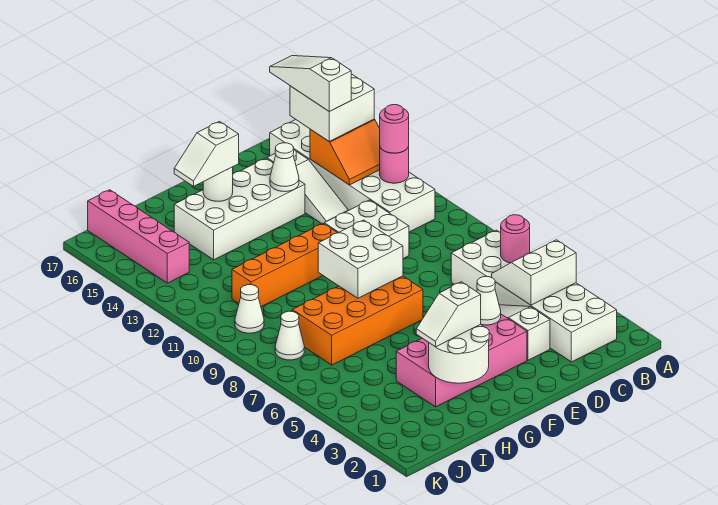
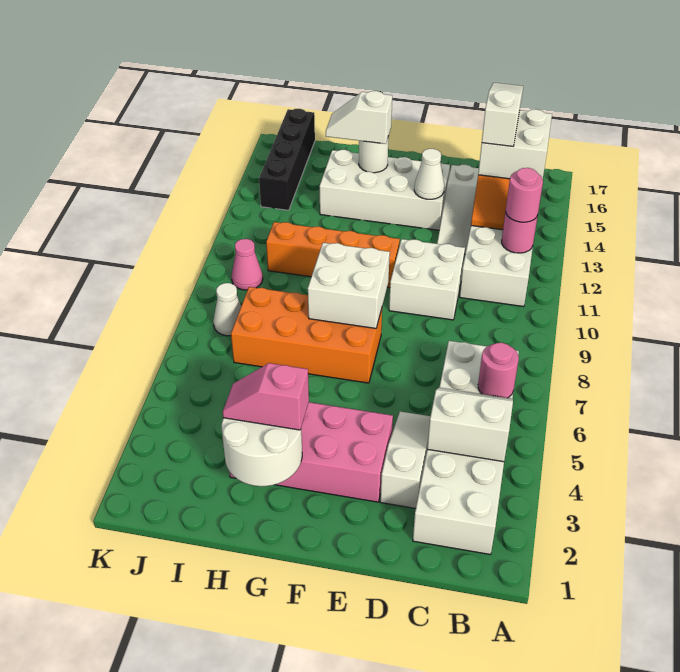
white cone E4 level 2 -> none
white slope G3:H3 level 3 top G -> pink slope G3:H3 level 3 top G
white cone J10 level 1 -> pink cone J10 level 1
pink brick J14:J17 level 1 -> black brick J14:J17 level 1

